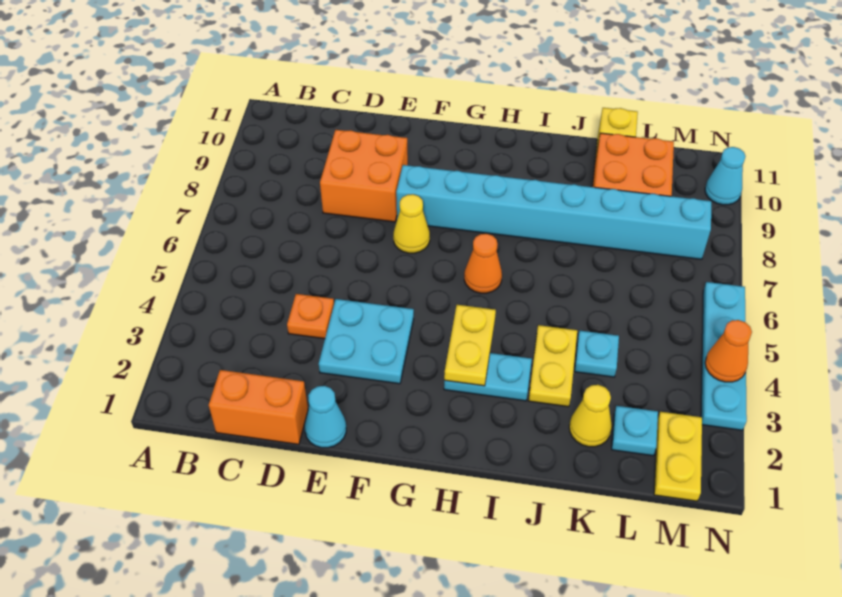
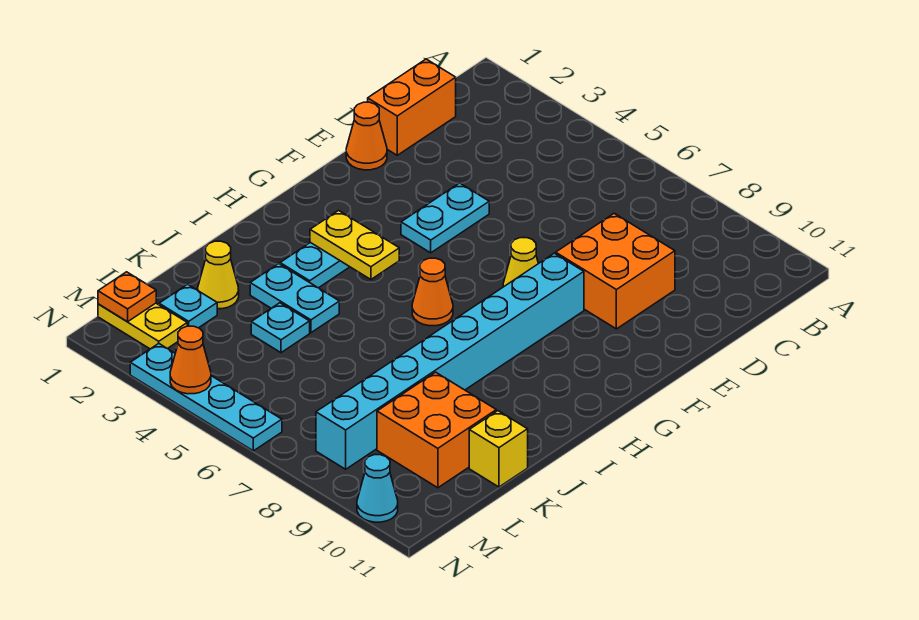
orange plate D4 level 1 -> orange plate M1 level 2
cyan cone E1 level 1 -> orange cone E1 level 1
cyan plate E3:F4 level 1 -> cyan plate E4:F4 level 1
yellow plate J3:J4 level 1 -> cyan plate J3:J4 level 1

